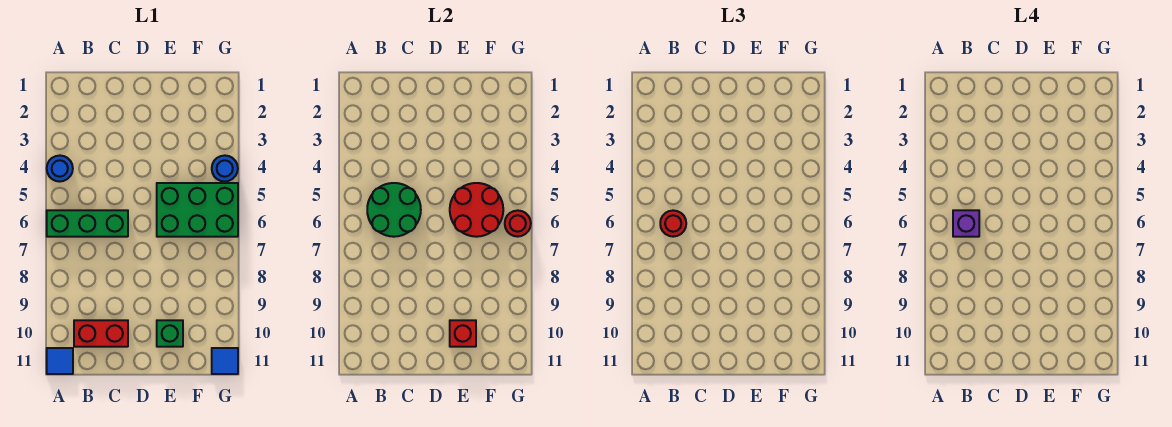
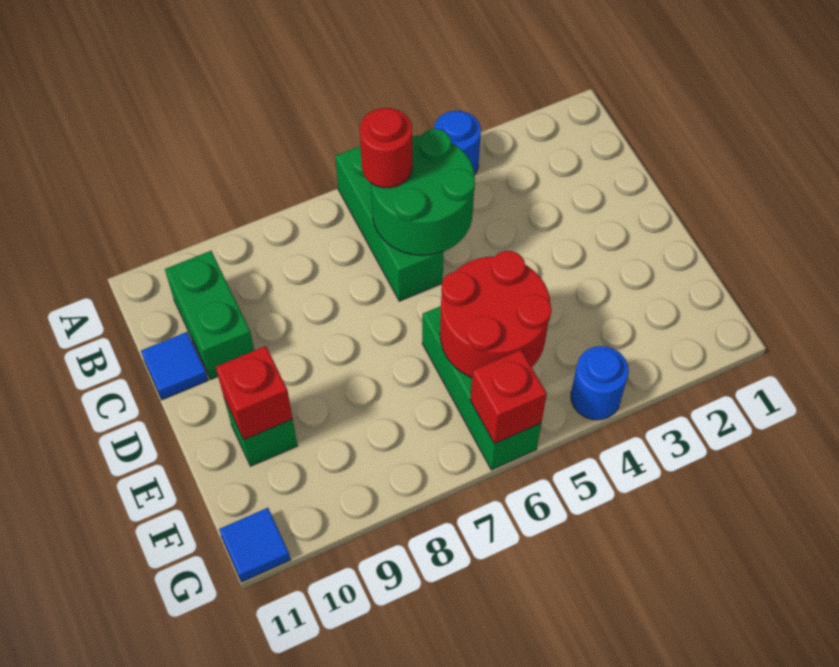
blue tile A11 level 1 -> blue tile C11 level 1
purple brick B6 level 4 -> none
red brick B10:C10 level 1 -> green brick B10:C10 level 1
green brick E5:G6 level 1 -> green brick E6:G6 level 1
red round brick G6 level 2 -> red brick G6 level 2

